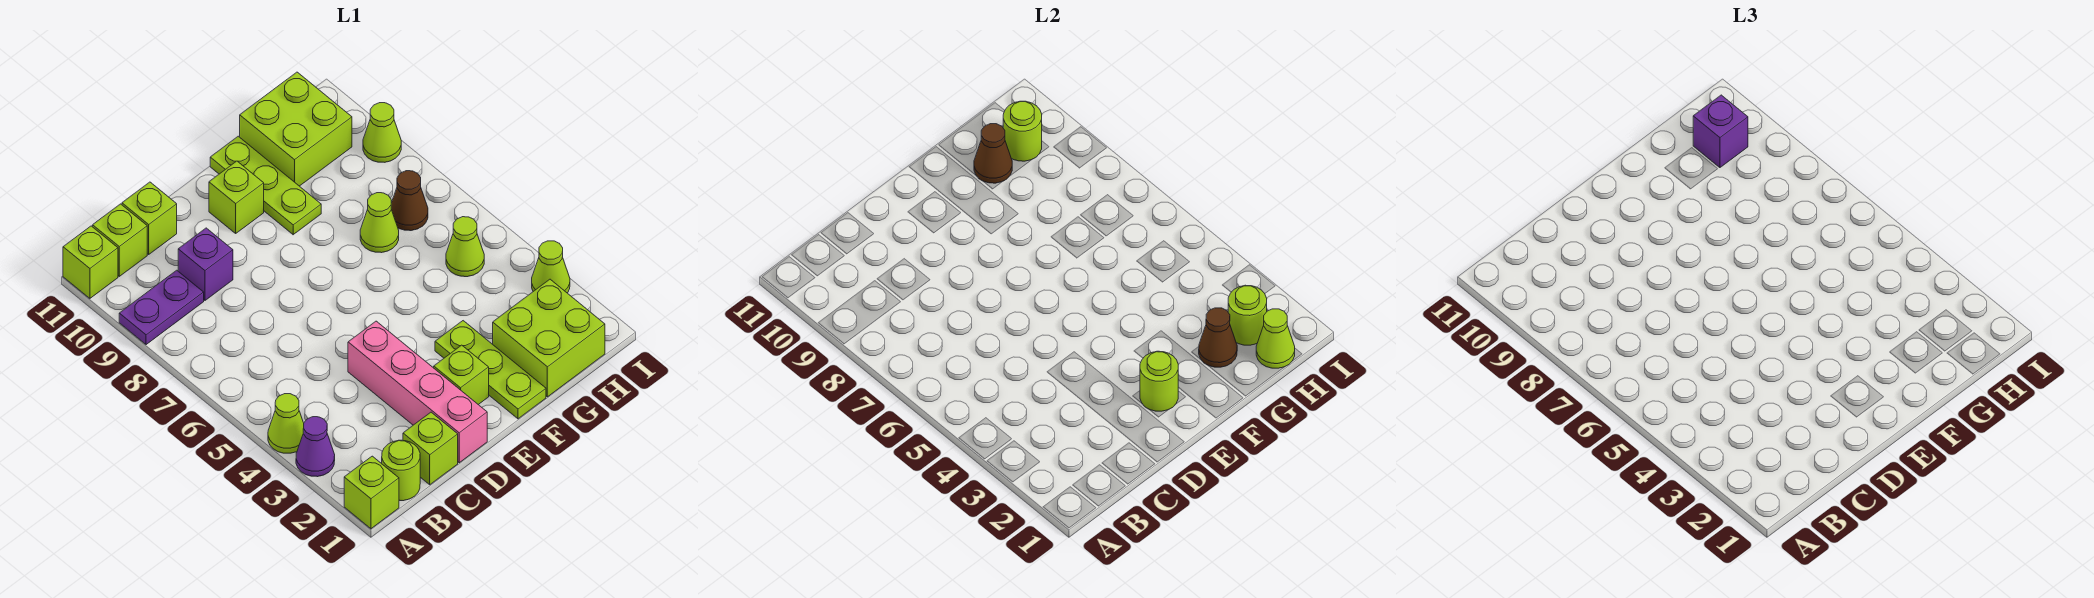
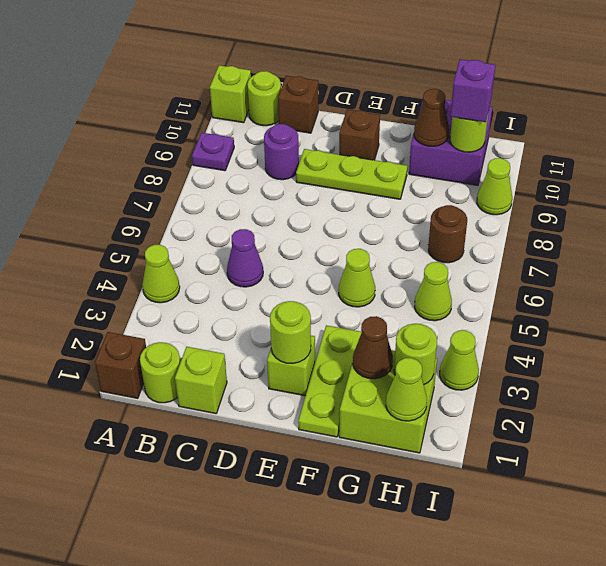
lime brick A1 level 1 -> brown brick A1 level 1
purple cone A3 level 1 -> purple cone C5 level 1
purple plate A9:B9 level 1 -> purple plate A9 level 1
lime brick B11 level 1 -> lime round brick B11 level 1
purple brick C9 level 1 -> purple round brick C9 level 1
lime brick C11 level 1 -> brown brick C11 level 1
pink brick D1:D4 level 1 -> none
lime brick E10 level 1 -> brown brick E10 level 1
lime plate F9:F11 level 1 -> lime plate D9:F9 level 1
lime cone G7 level 1 -> lime cone F5 level 1
lime brick G10:H11 level 1 -> purple brick G10:H11 level 1
brown cone H7 level 1 -> brown round brick H7 level 1

